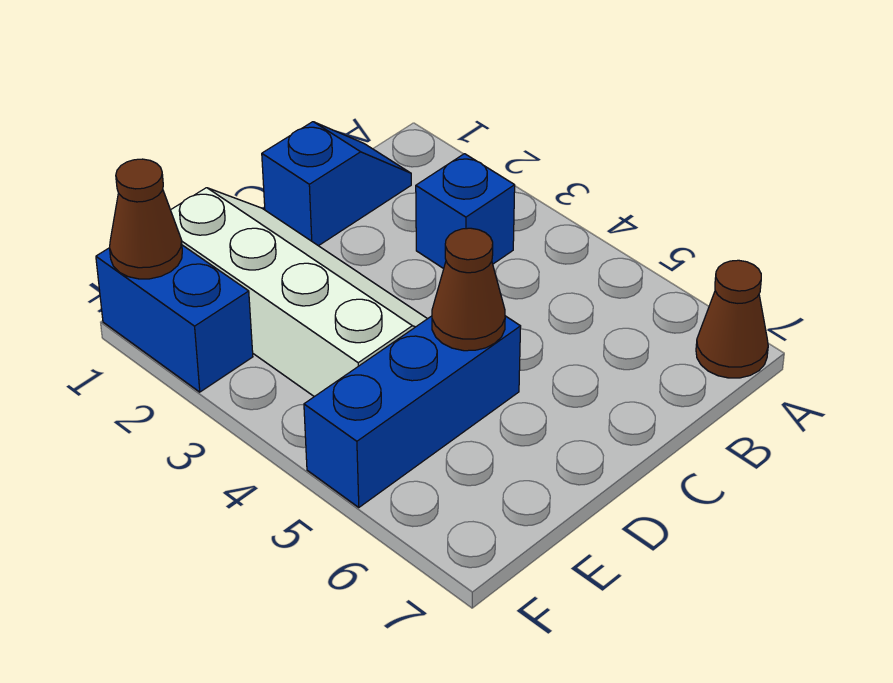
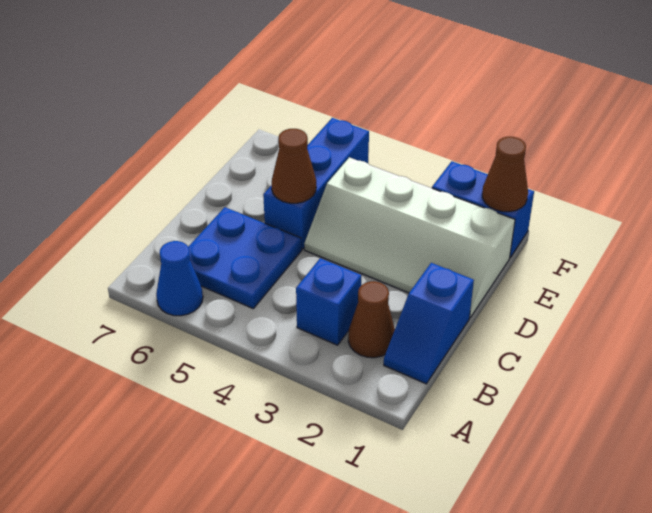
none -> blue cone A6 level 1
brown cone A7 level 1 -> brown cone B2 level 1
none -> blue plate B5:C6 level 1

